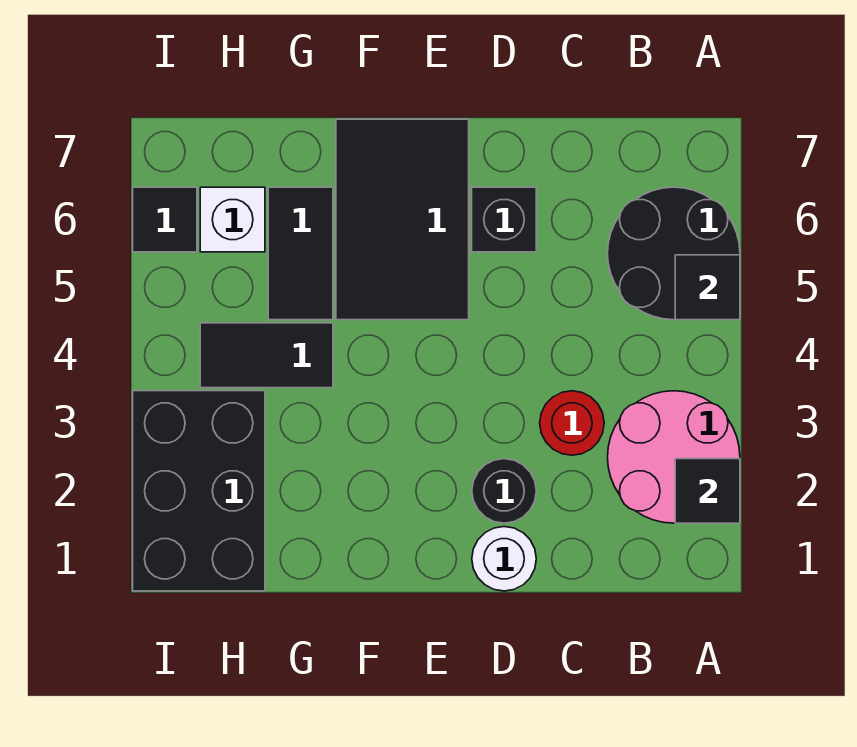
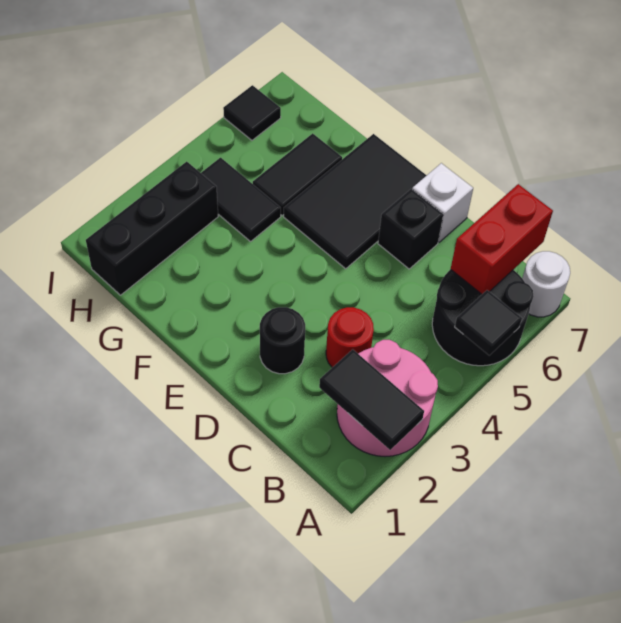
black tile A2 level 2 -> black tile A2:B2 level 2
none -> red brick B6:B7 level 2
white round brick D1 level 1 -> white round brick A7 level 1
black brick H1:I3 level 1 -> black brick H1:H3 level 1
white brick H6 level 1 -> white brick D7 level 1

